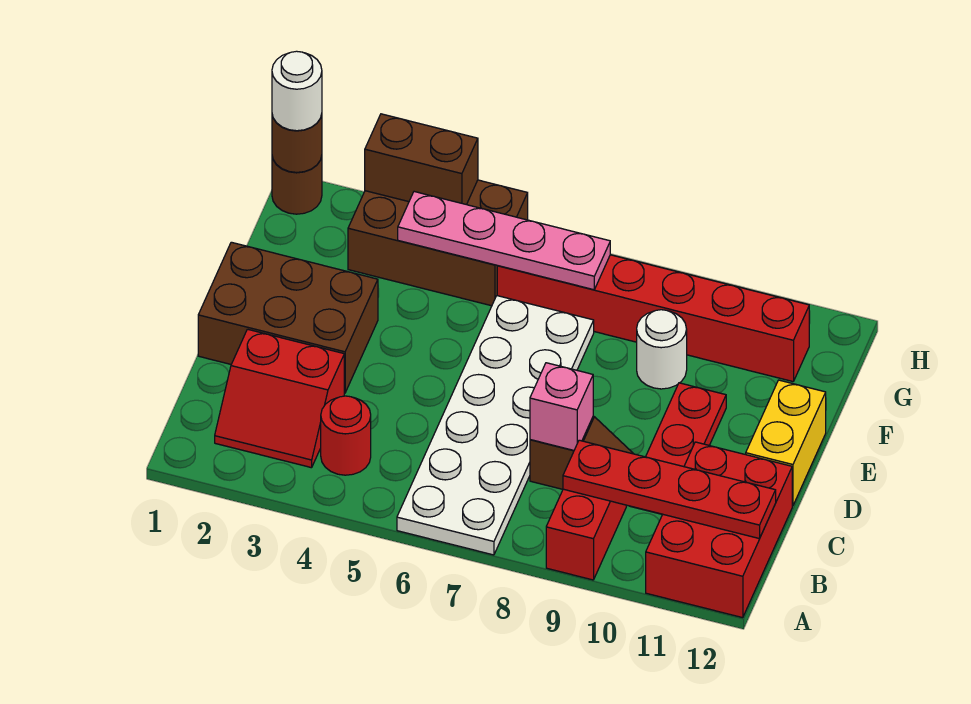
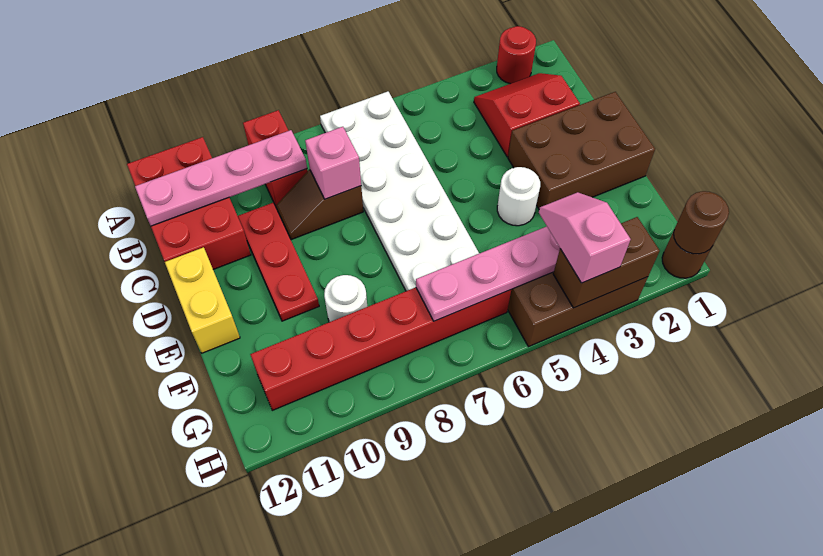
red round brick B4 level 1 -> red round brick A2 level 1
red plate B9:B12 level 2 -> pink plate B9:B12 level 2
none -> pink slope G4:H4 level 3 top H
white round brick H1 level 3 -> white round brick E4 level 1

